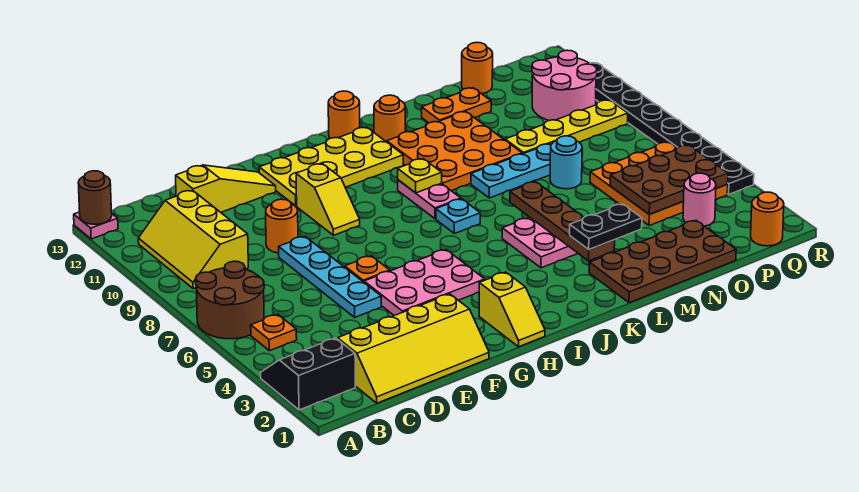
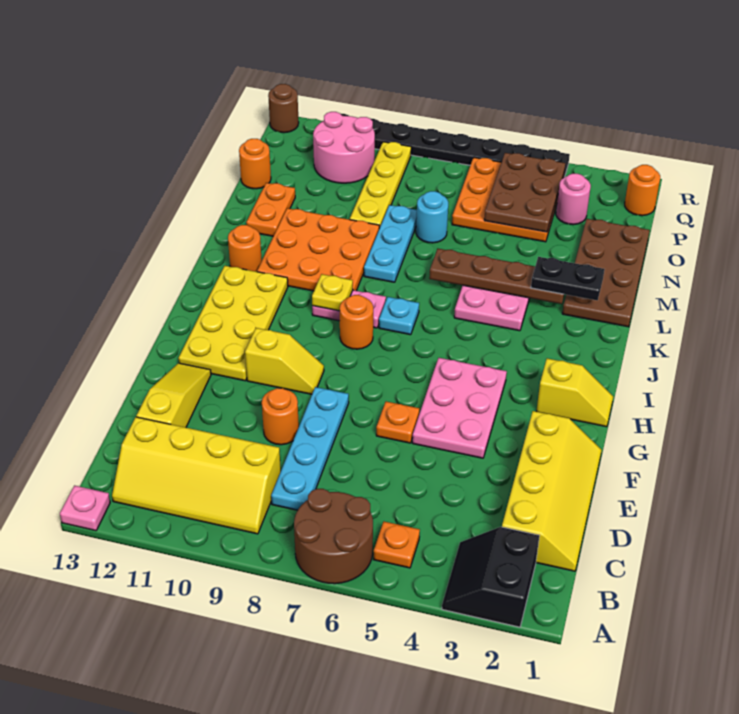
brown round brick A13 level 2 -> brown round brick R13 level 1
yellow slope B9:C11 level 1 top C -> yellow slope B9:C12 level 1 top C
cyan plate E5:E8 level 1 -> cyan plate C8:F8 level 1
orange round brick J13 level 1 -> orange round brick I8 level 1
black plate L3:M3 level 3 -> black plate L2:L3 level 3

